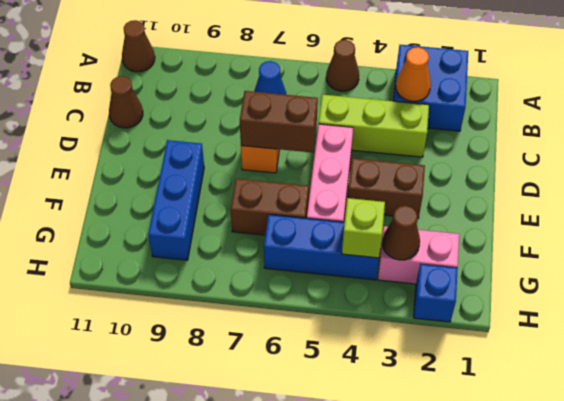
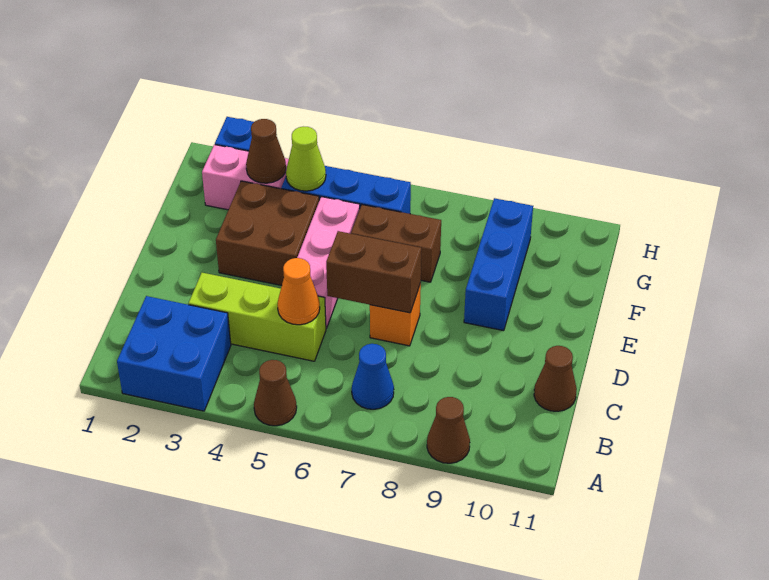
brown cone A11 level 1 -> brown cone A9 level 1
orange cone B3 level 2 -> orange cone C5 level 2
brown brick E3:E4 level 1 -> brown brick E3:F4 level 1
lime brick G4 level 2 -> lime cone G4 level 2

